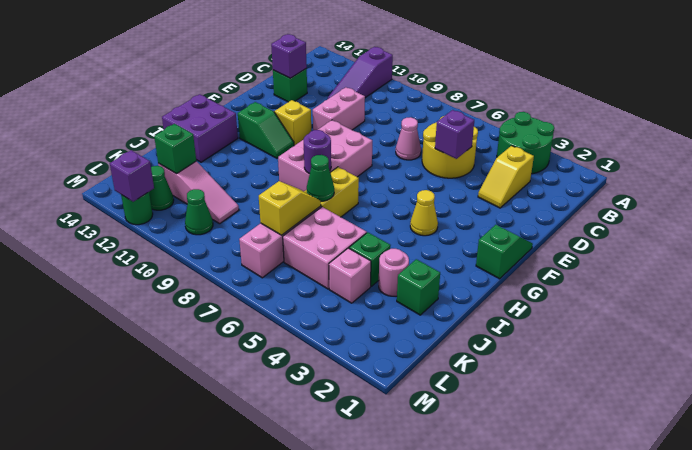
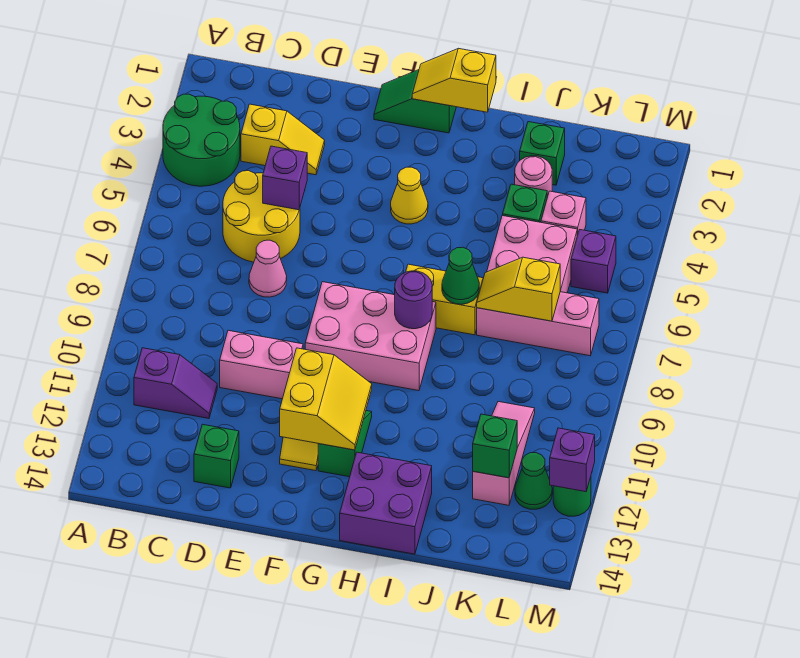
purple slope A11:C11 level 1 top A -> purple slope B11:C11 level 1 top B
purple brick D13 level 2 -> purple brick L5 level 1
none -> yellow slope F11:G12 level 2 top F
none -> yellow slope G1:H1 level 2 top H
green cone L10 level 1 -> none

